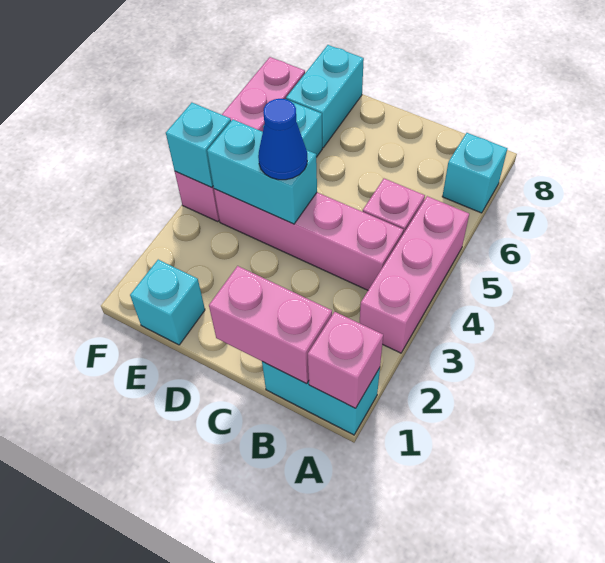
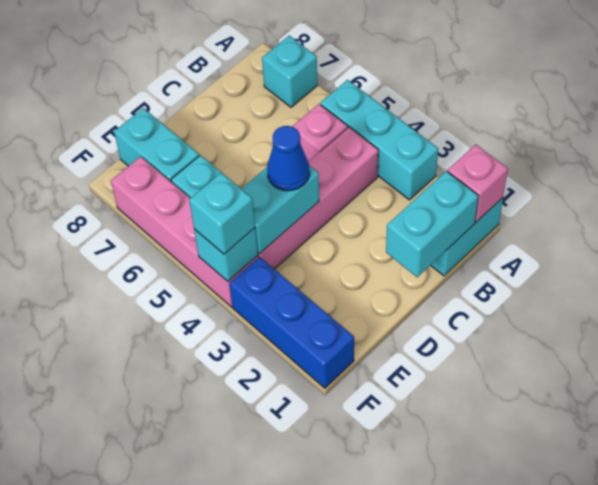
pink brick A3:A5 level 1 -> cyan brick A3:A5 level 1
pink brick B1:C1 level 2 -> cyan brick B1:C1 level 2
cyan brick E1 level 1 -> cyan brick F4 level 3
none -> blue brick F1:F3 level 1

